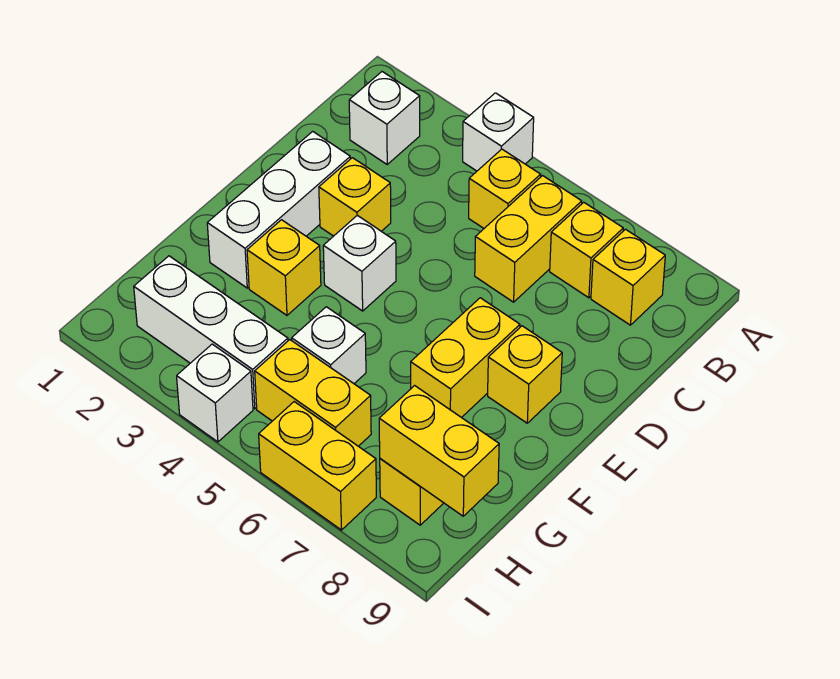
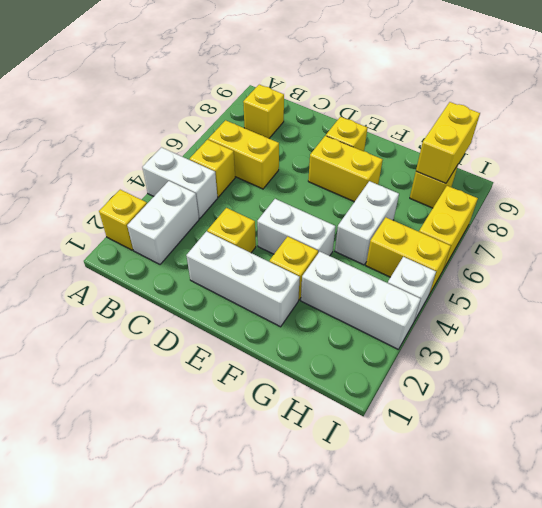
white brick A4 level 1 -> white brick A4:B4 level 1
white brick B2 level 1 -> white brick B2:B3 level 1
yellow brick B7 level 1 -> yellow brick A2 level 1
white brick E4 level 1 -> white brick E4:F4 level 1
white brick G5 level 1 -> white brick G5:G6 level 1
white brick H2:H4 level 1 -> white brick G3:I3 level 1
yellow brick H5:H6 level 1 -> yellow brick H5:I5 level 1

